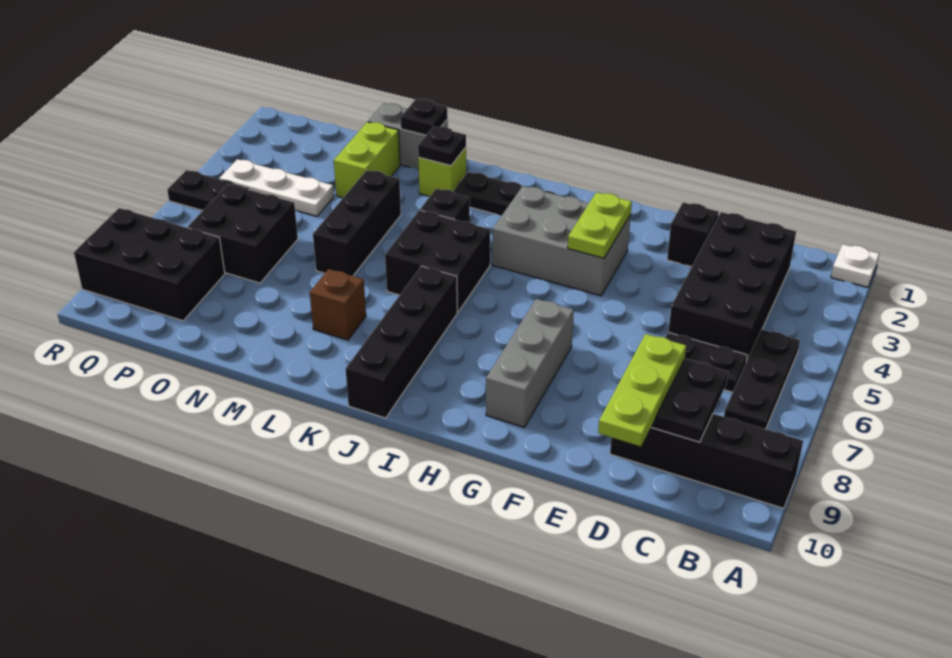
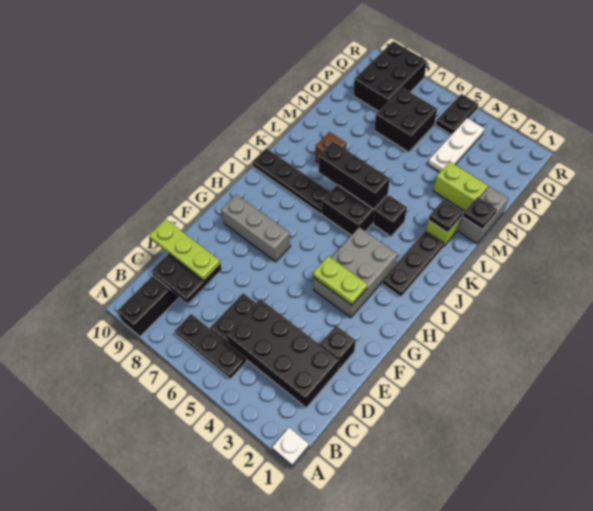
black brick J7:J10 level 1 -> black plate J7:J10 level 1
black brick M4:M6 level 1 -> black brick K5:K7 level 2

